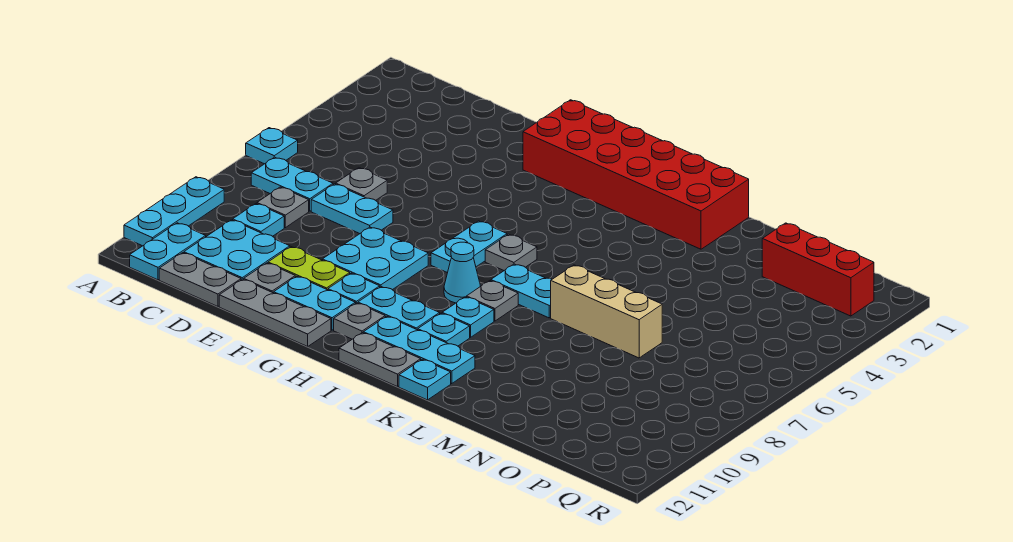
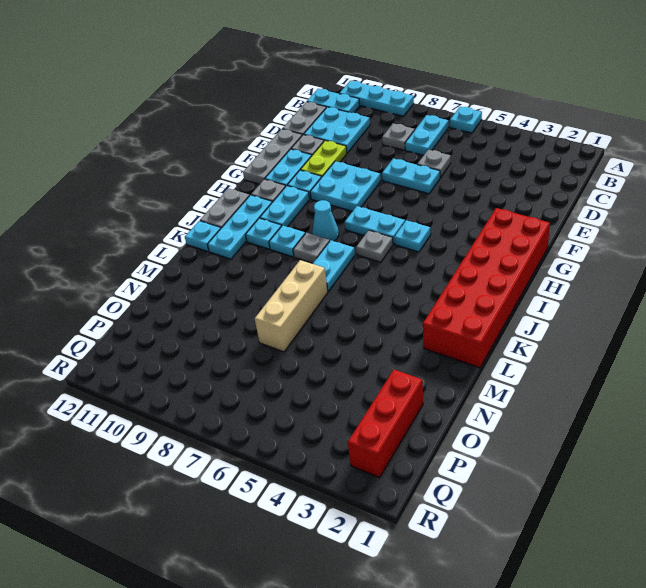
cyan plate C9 level 1 -> cyan plate H5 level 1
cyan plate D7:E7 level 1 -> cyan plate E6:E7 level 1

